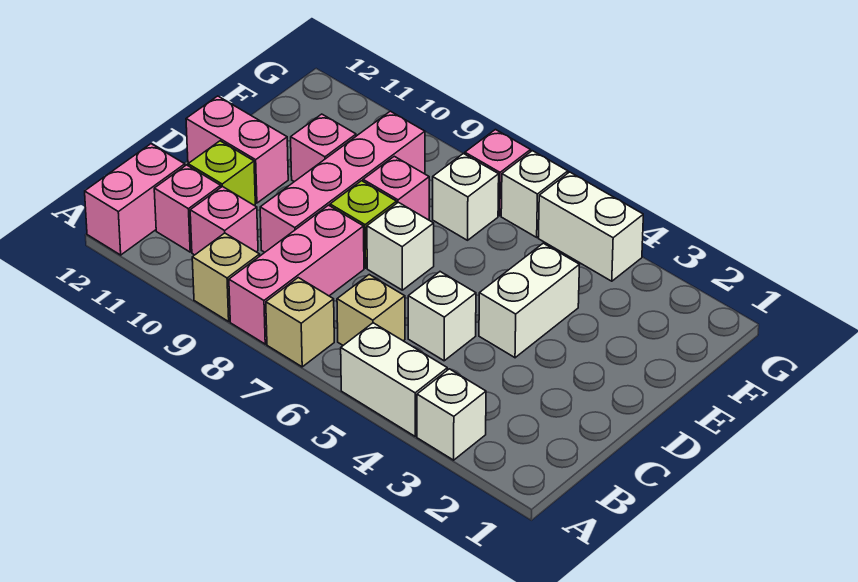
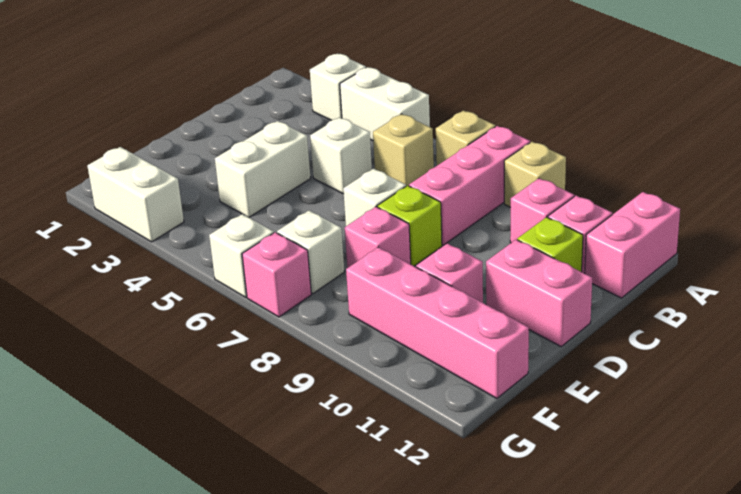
pink brick C9:F9 level 1 -> pink brick F9:F12 level 1
white brick G4:G5 level 1 -> white brick G2:G3 level 1

